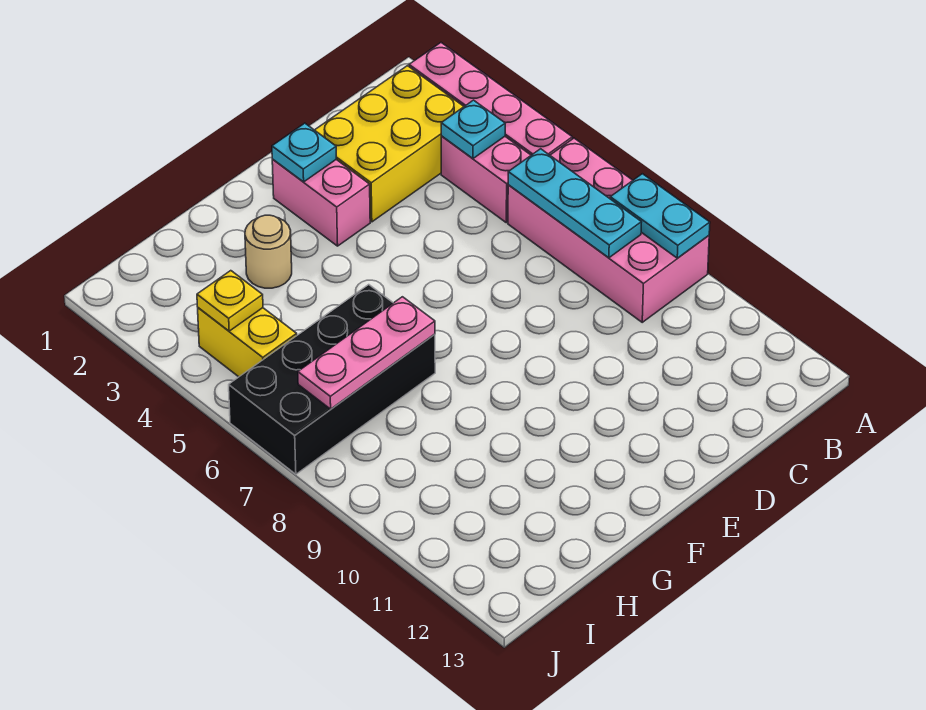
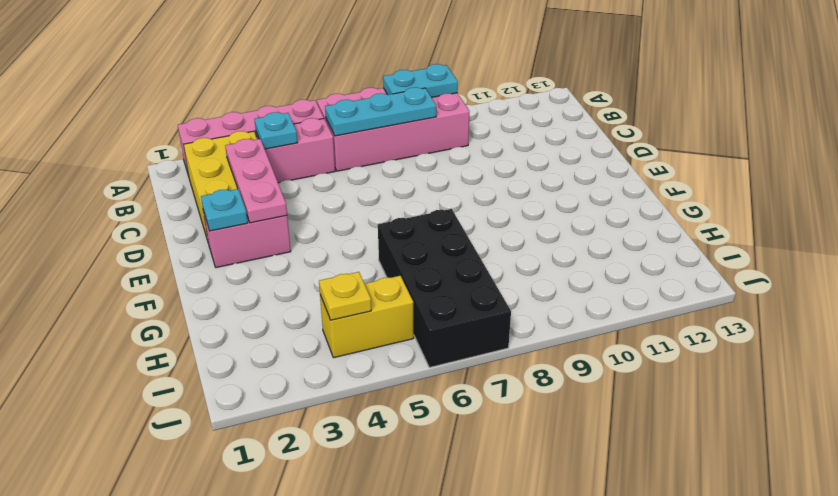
tan round brick G3 level 1 -> none
pink plate G7:I7 level 2 -> pink plate C3:E3 level 2

